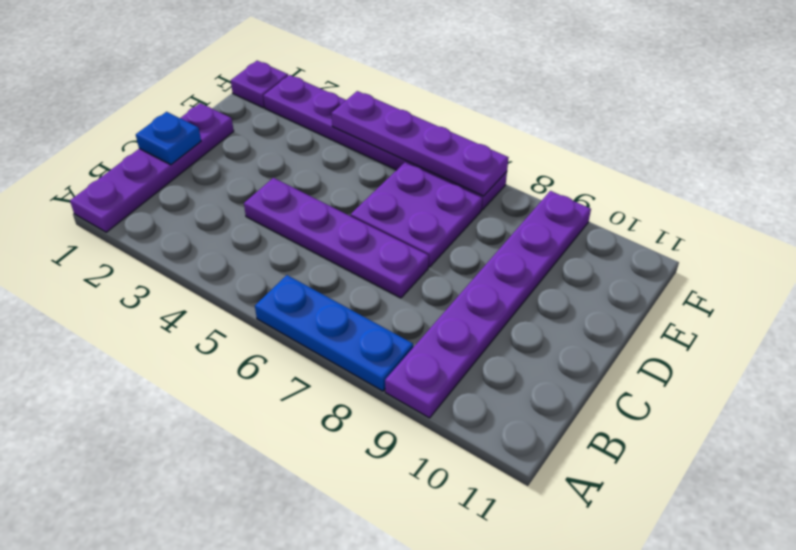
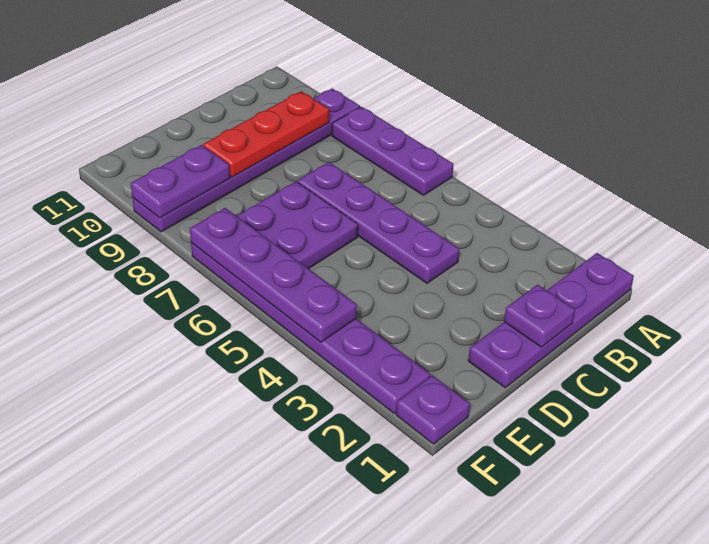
blue plate A6:A8 level 1 -> purple plate A6:A8 level 1
none -> red plate B9:D9 level 2
blue plate C1 level 2 -> purple plate C1 level 2
none -> purple plate E9:F9 level 2

